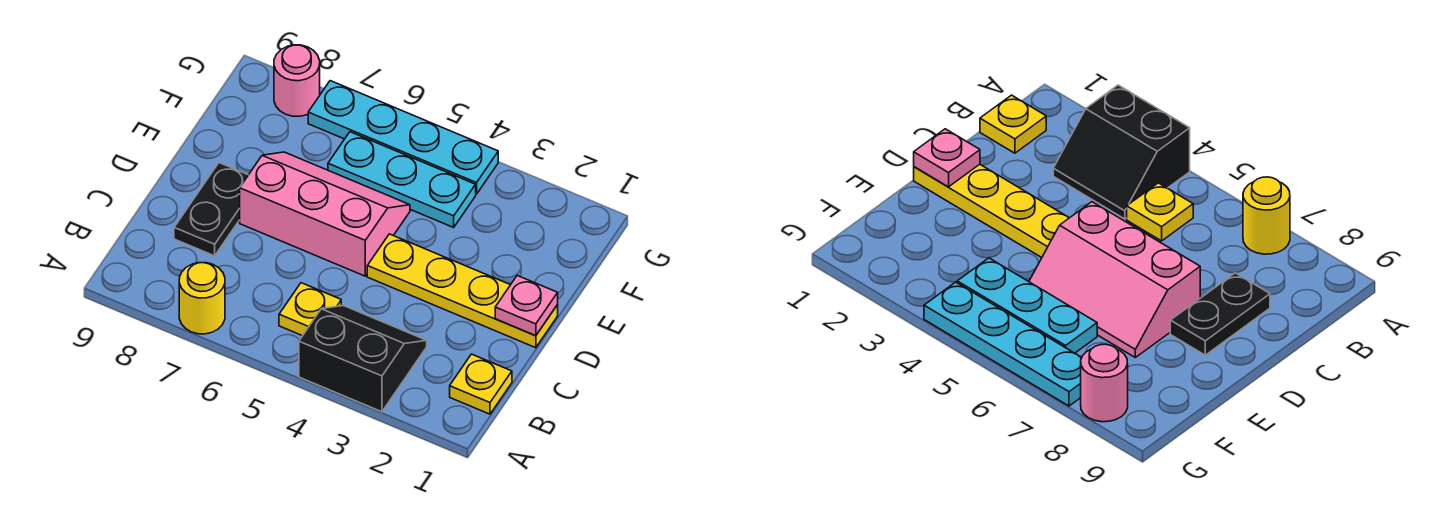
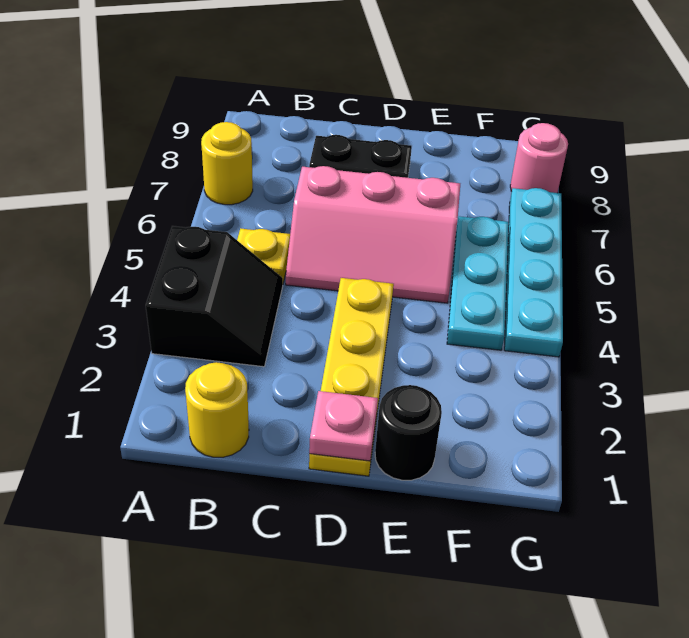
yellow plate B1 level 1 -> yellow round brick B1 level 1
pink slope D5:E7 level 1 top D -> pink slope C5:E6 level 1 top 6
none -> black round brick E1 level 1

